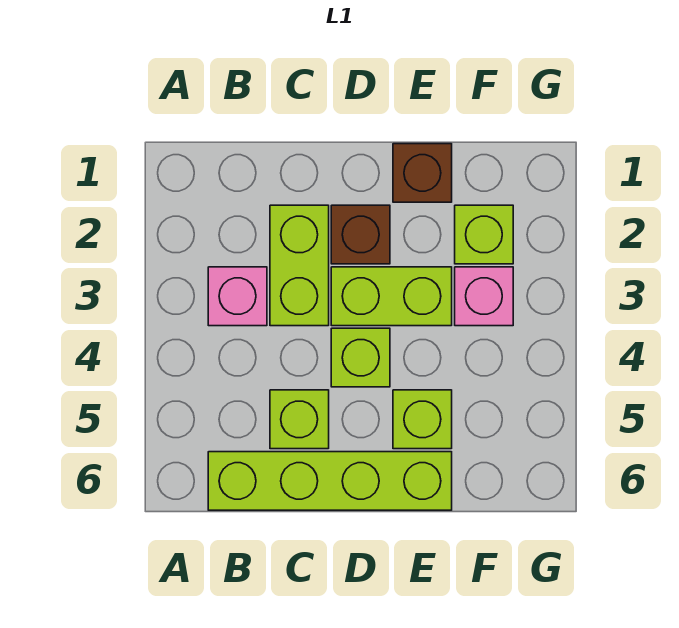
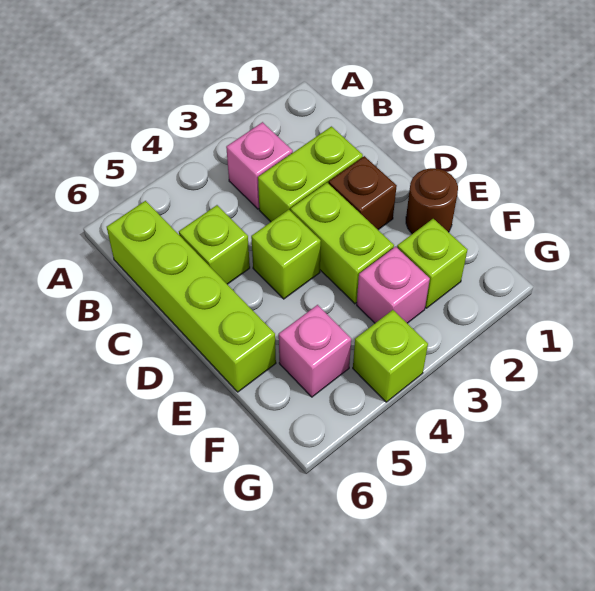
brown brick E1 level 1 -> brown round brick E1 level 1
lime brick E5 level 1 -> lime brick G4 level 1
none -> pink brick F5 level 1

